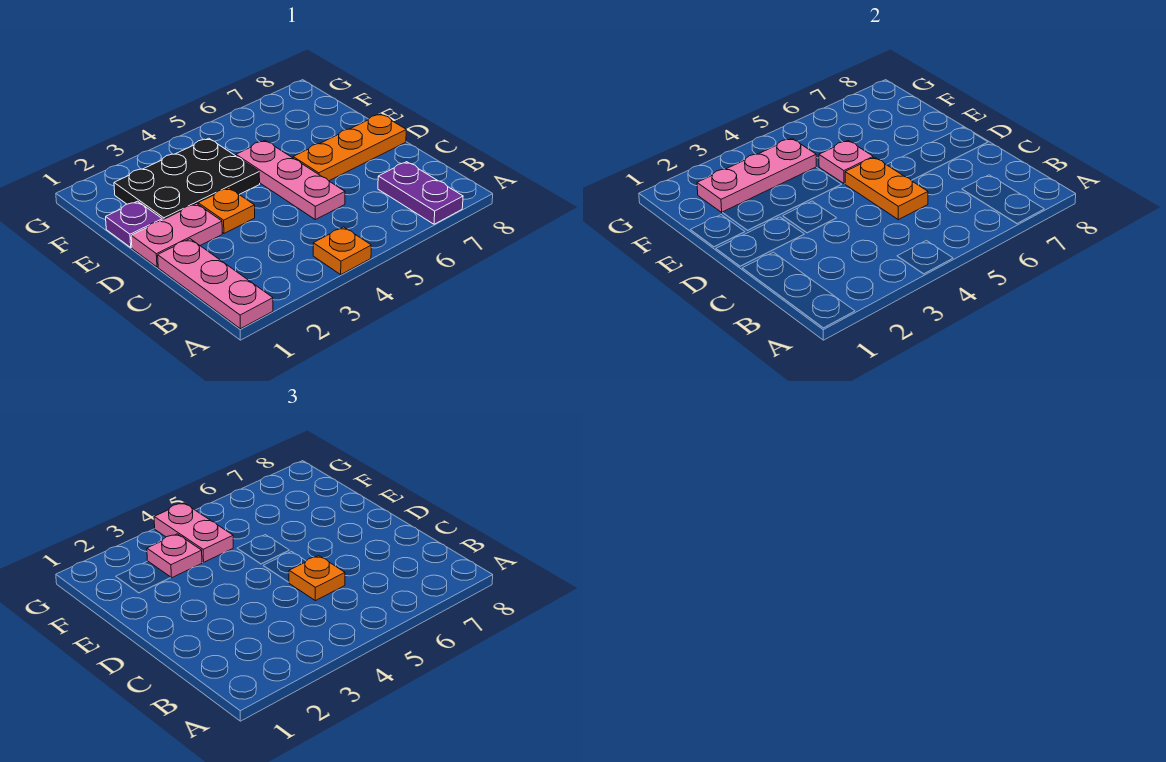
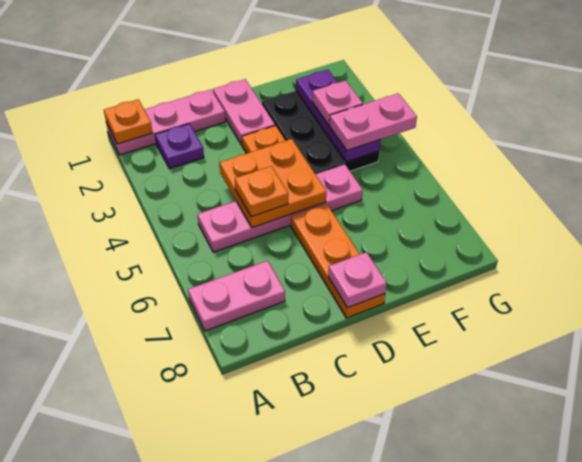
orange plate A4 level 1 -> orange plate A1 level 2
purple plate A7:B7 level 1 -> pink plate A7:B7 level 1
pink plate C5:E5 level 1 -> pink plate B5:E5 level 1
orange plate C5:D5 level 2 -> orange plate C4:D5 level 2
purple plate E1 level 1 -> purple plate B2 level 1
pink plate E5 level 2 -> pink plate D8 level 2
pink plate F2:F4 level 2 -> purple plate F2:F4 level 2

